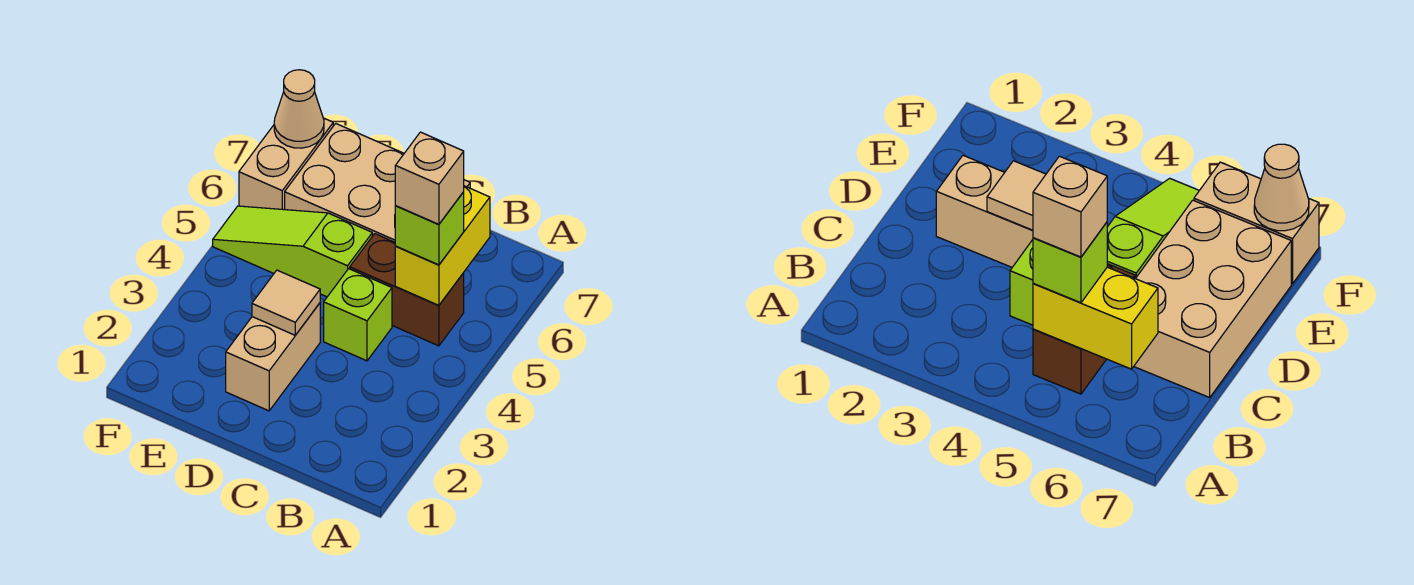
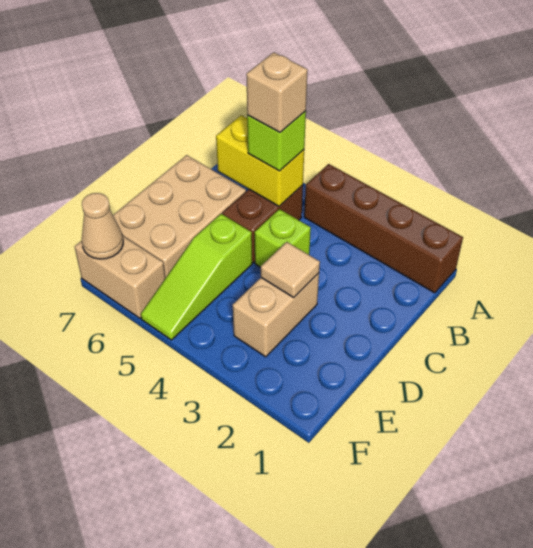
none -> brown brick A1:A4 level 1
tan brick D2:D3 level 1 -> tan brick D3:E3 level 1

